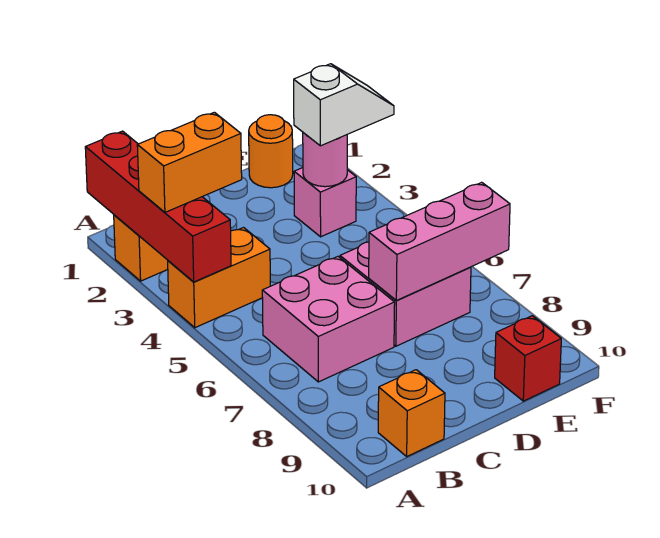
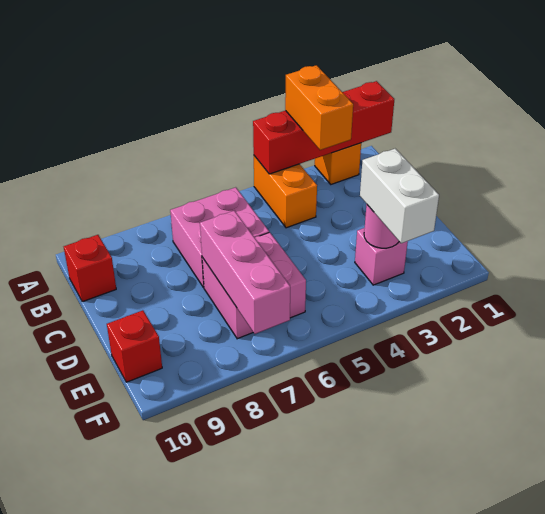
orange brick B10 level 1 -> red brick B10 level 1
orange round brick E1 level 1 -> none
white slope E3:F3 level 3 top E -> white brick E3:F3 level 3

